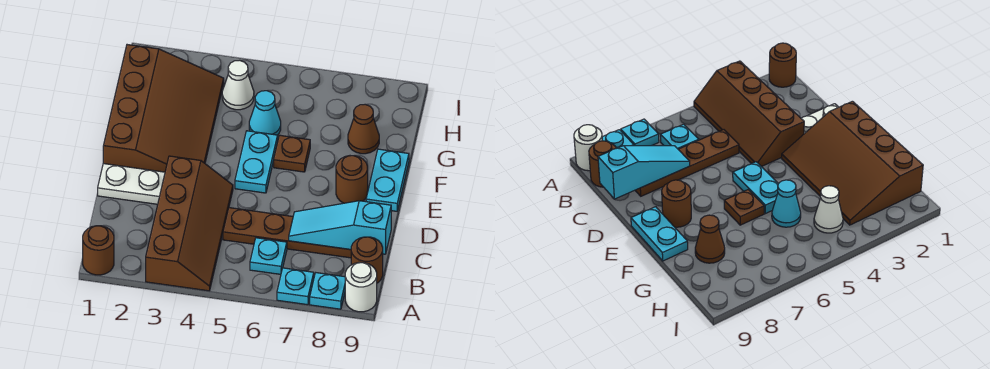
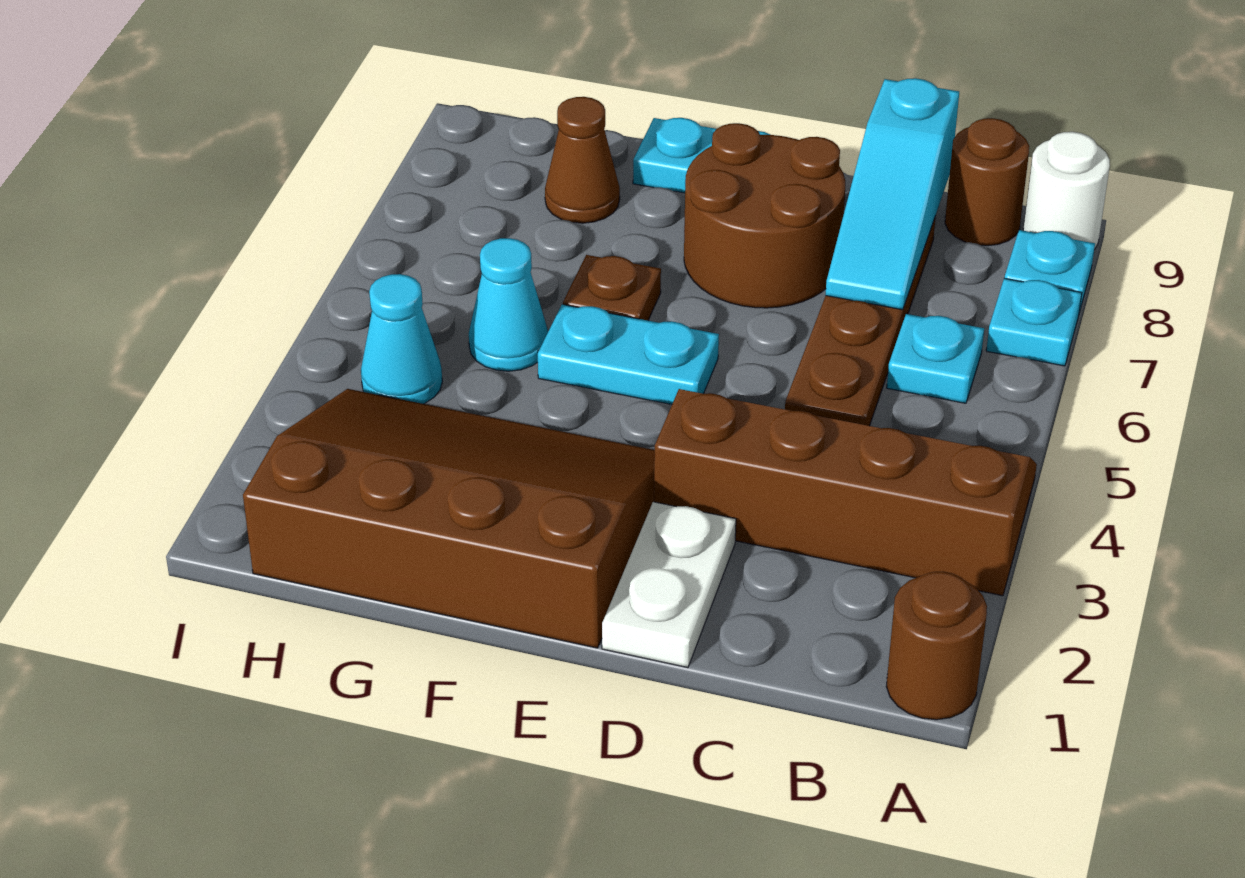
brown round brick E8 level 1 -> brown round brick D7:E8 level 1
white cone H4 level 1 -> cyan cone H4 level 1

